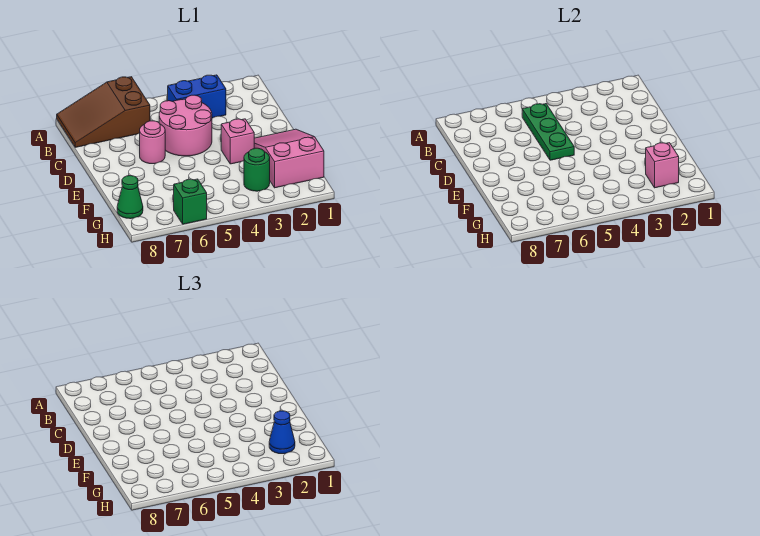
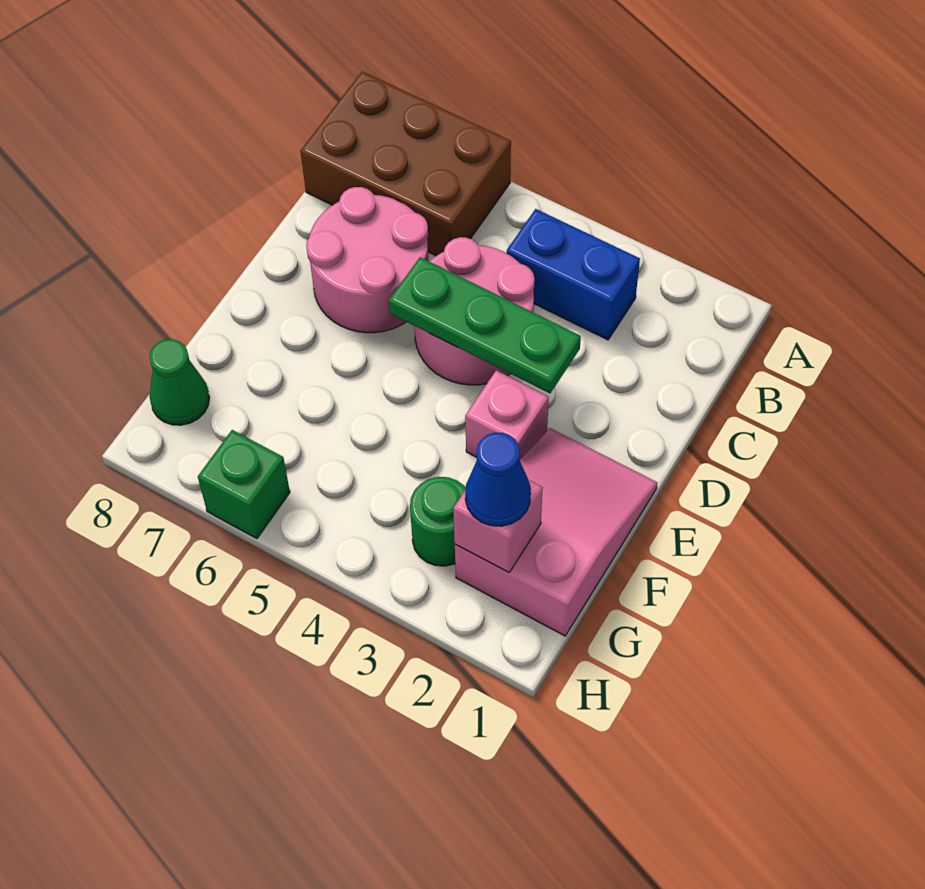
brown slope A6:B8 level 1 top 6 -> brown brick A6:B8 level 1
green plate B5:D5 level 2 -> green plate D3:D5 level 2
pink round brick D6 level 1 -> pink round brick C6:D7 level 1

